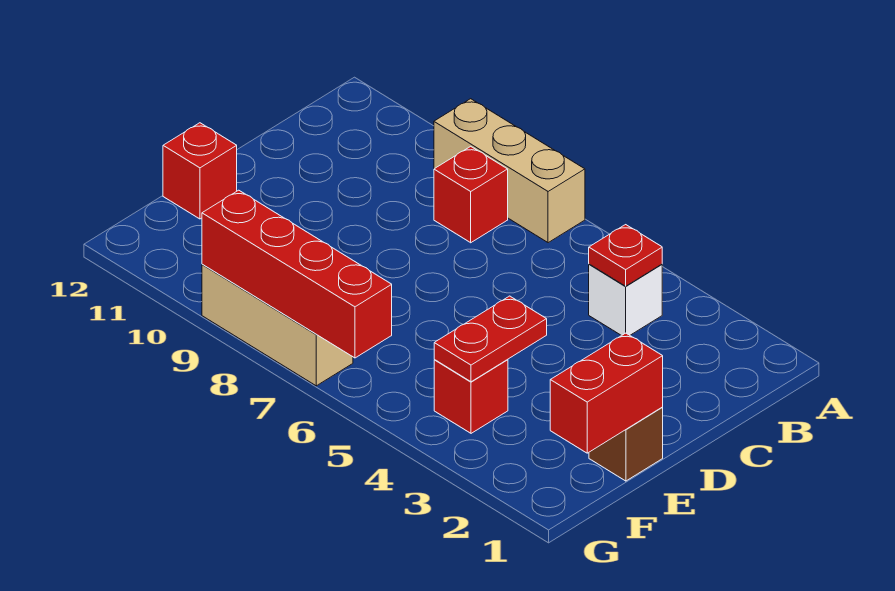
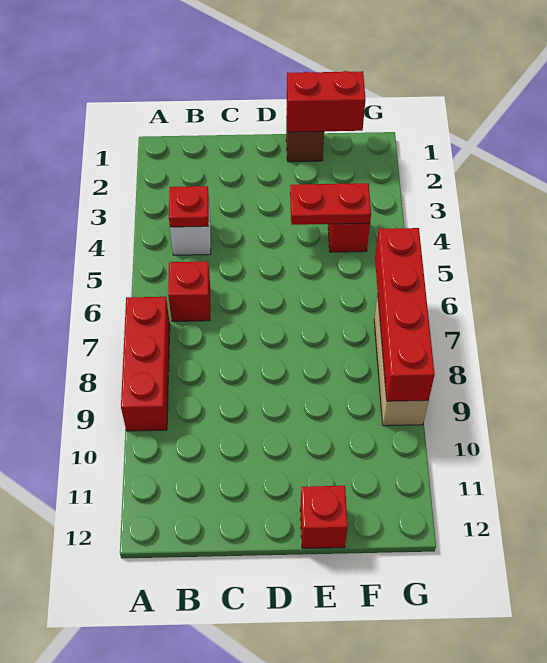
tan brick A7:A9 level 1 -> red brick A7:A9 level 1
red brick B8 level 1 -> red brick B6 level 1

